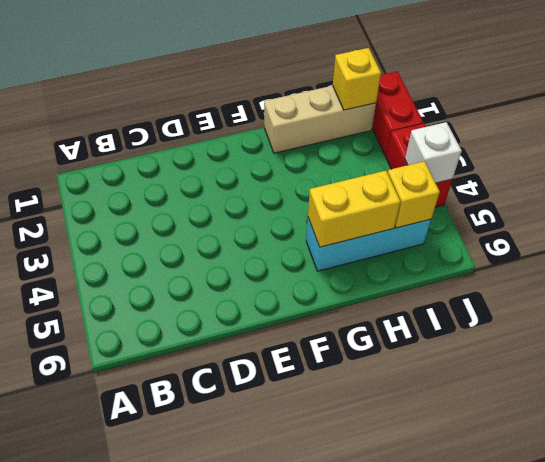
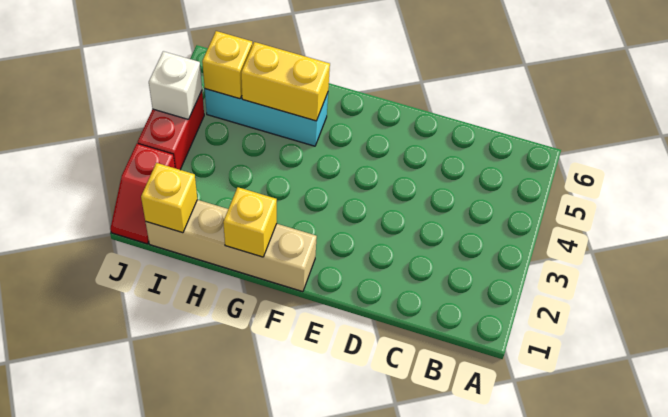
tan brick G1:I1 level 1 -> tan brick F1:I1 level 1
none -> yellow brick G1 level 2
red brick J1:J2 level 1 -> red slope J1:J2 level 1 top 2

